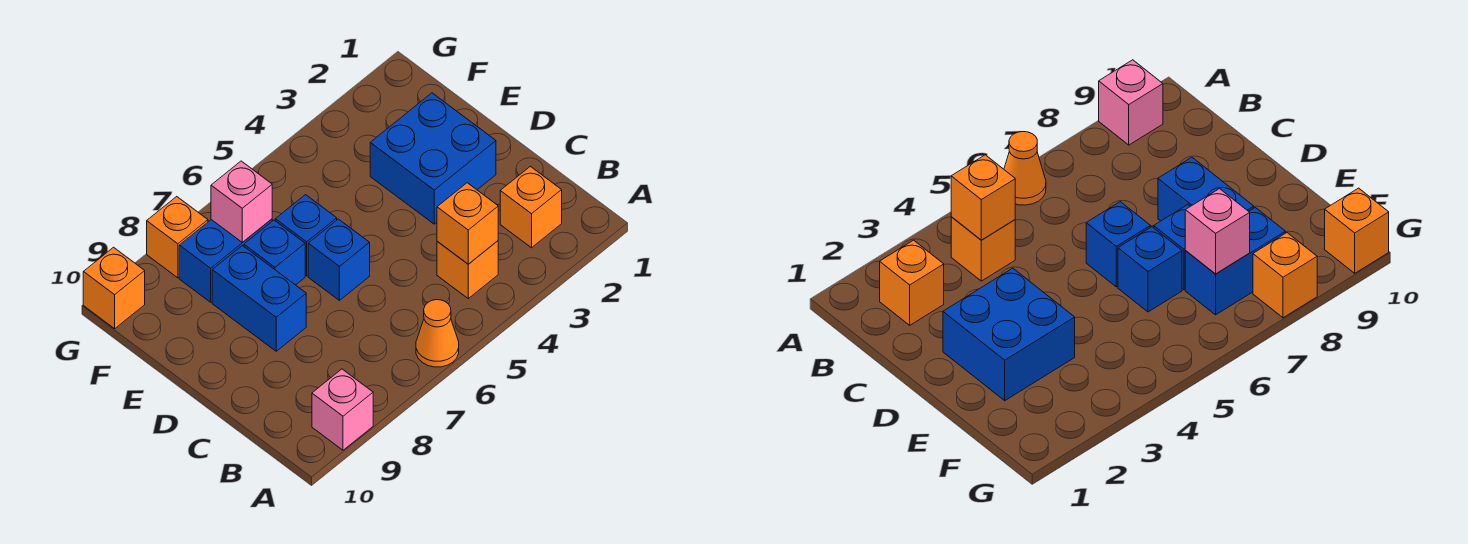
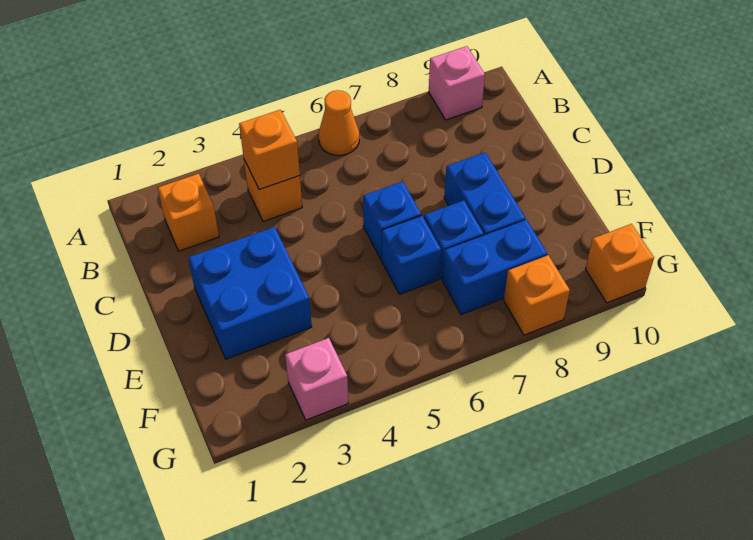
pink brick F7 level 2 -> pink brick G3 level 1

